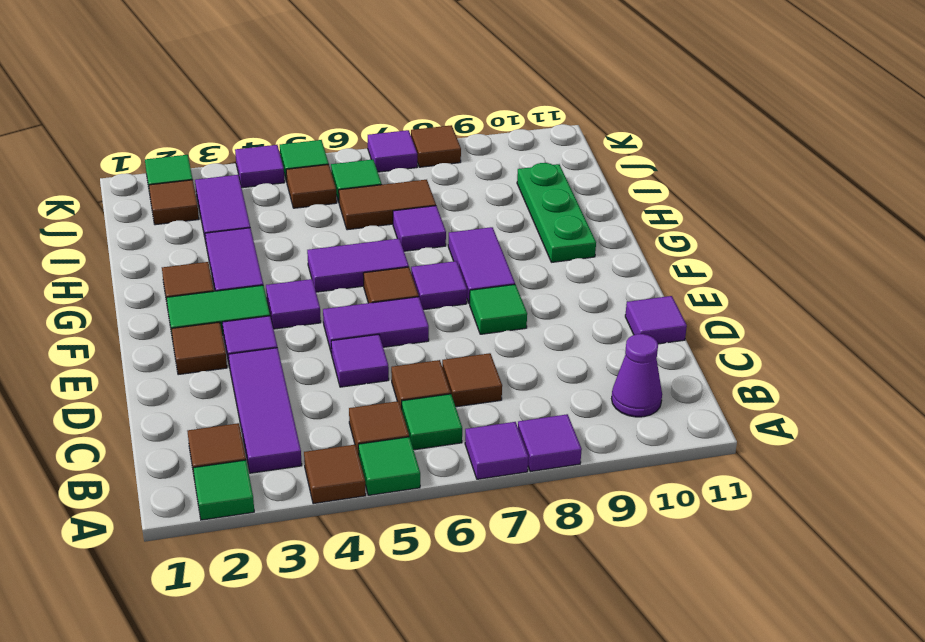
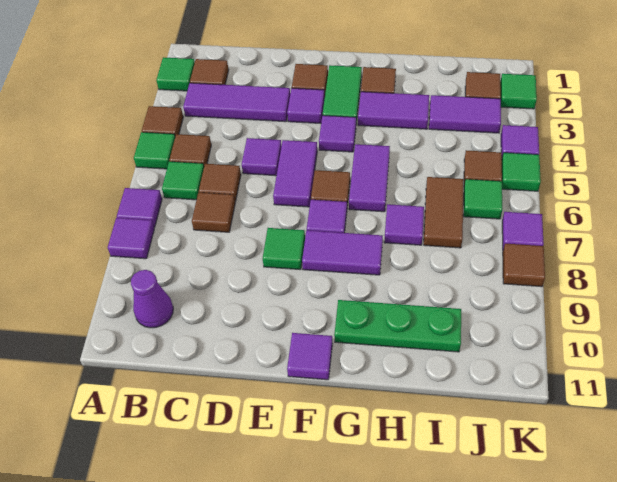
purple tile D11 level 1 -> purple tile F11 level 1

